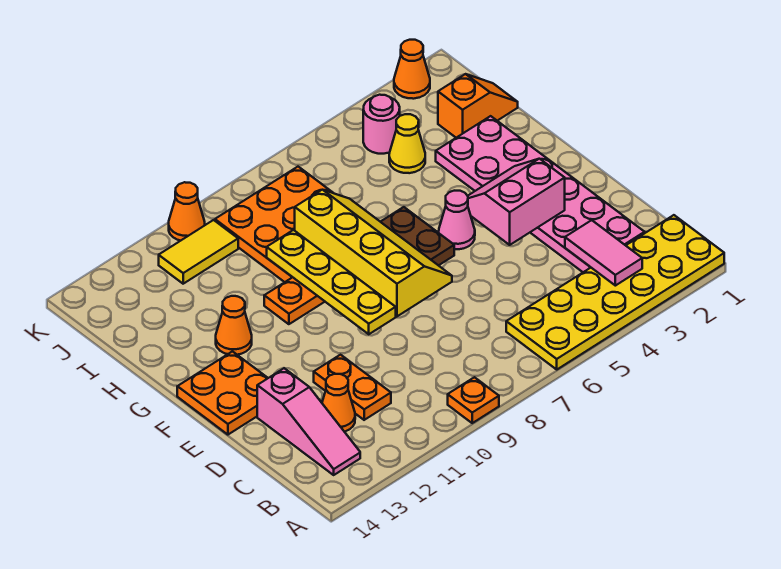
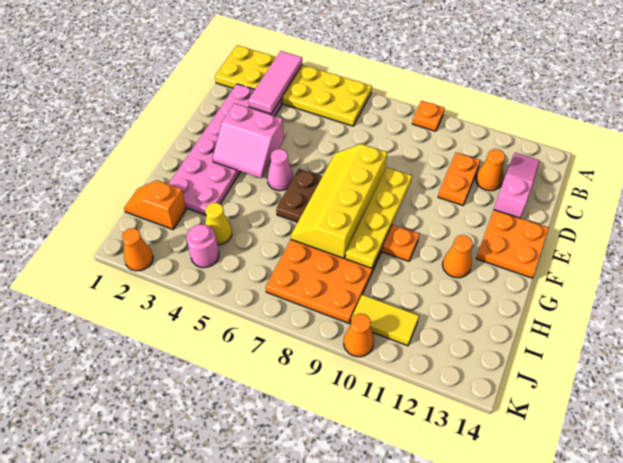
pink tile B3:C3 level 2 -> pink tile A3:C3 level 2

